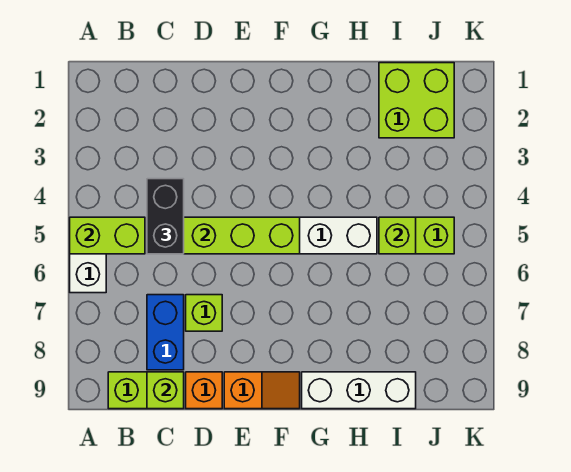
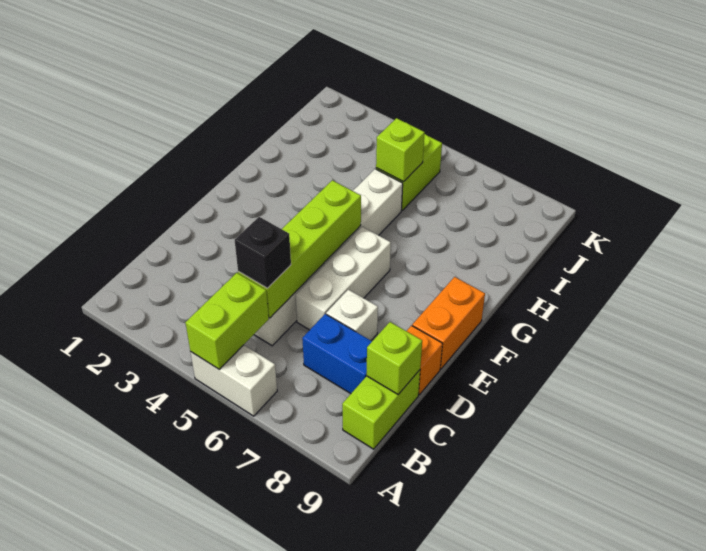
black brick C4:C5 level 3 -> black brick C5 level 3
lime brick D7 level 1 -> white brick D7 level 1
orange slope E9:F9 level 1 top E -> orange brick E9:F9 level 1
white brick G9:I9 level 1 -> white brick D6:F6 level 1
lime brick I1:J2 level 1 -> none

